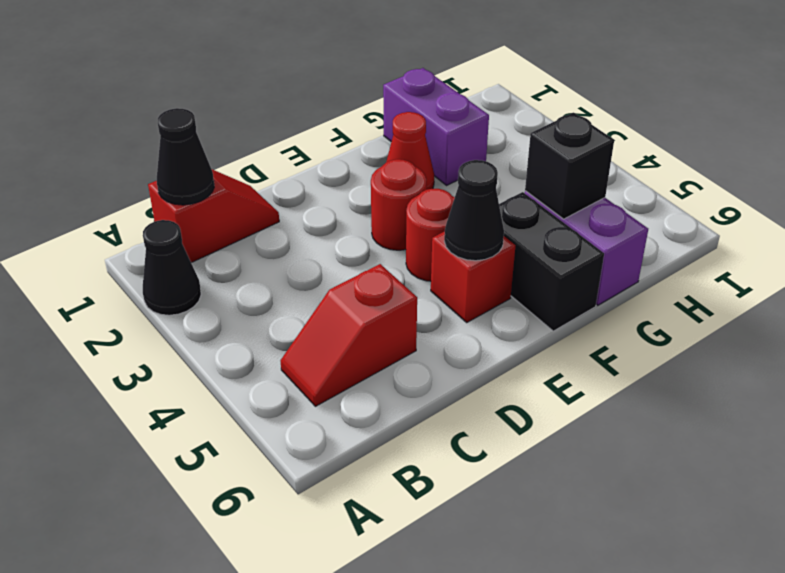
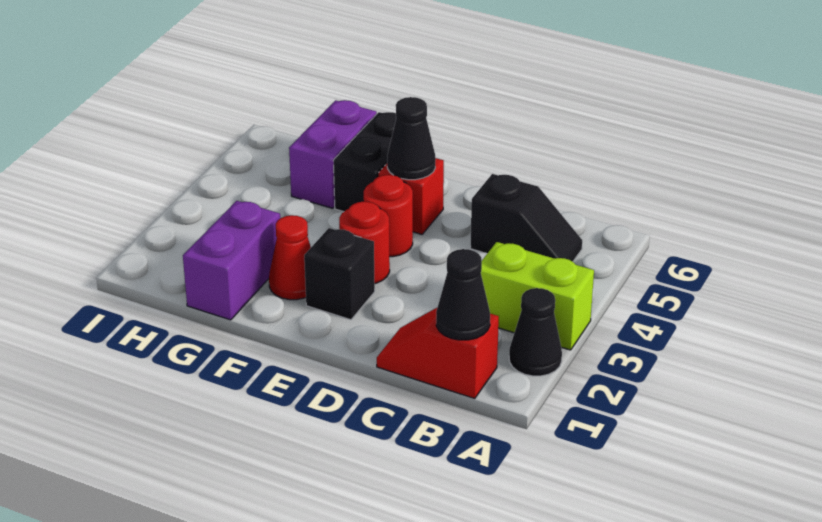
none -> lime brick A3:B3 level 1
red slope B5:C5 level 1 top C -> black slope B5:C5 level 1 top C
black brick G5 level 2 -> black brick E2 level 1

